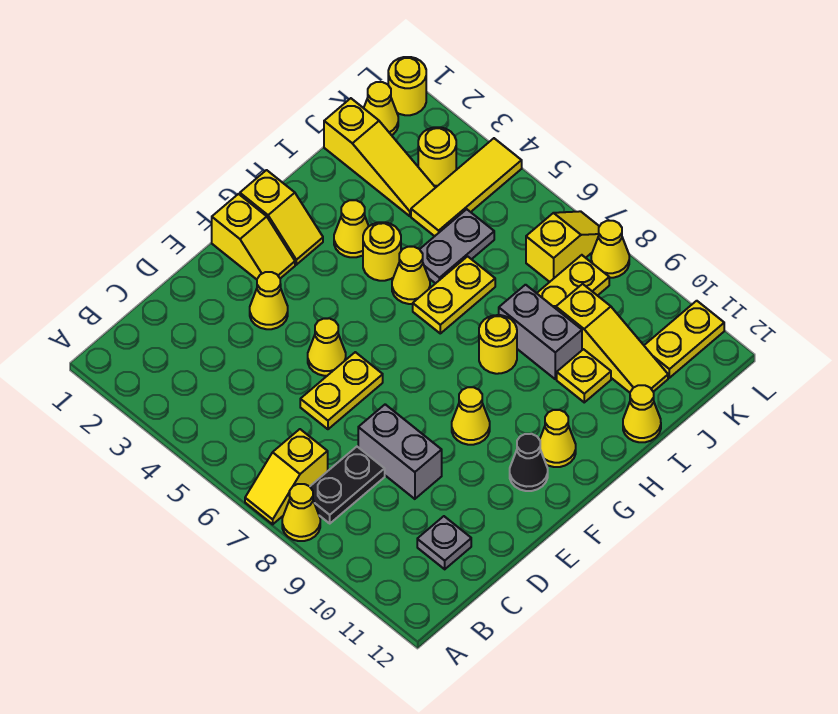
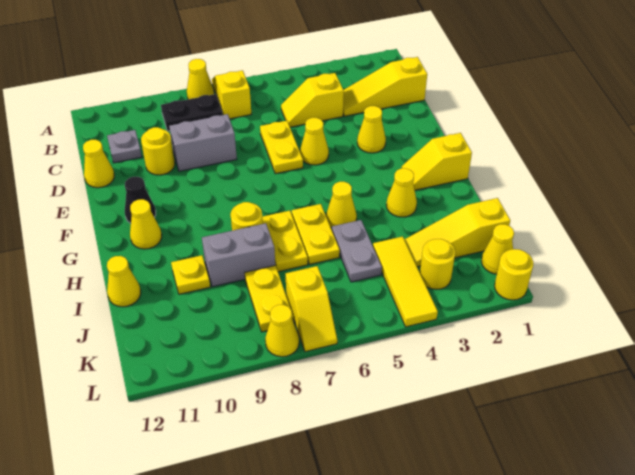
black plate B8:C8 level 1 -> black plate B8:B9 level 1
yellow slope F1:F2 level 1 top 1 -> yellow slope C4:C5 level 1 top 4
yellow cone F9 level 1 -> yellow cone D12 level 1
yellow round brick H4 level 1 -> yellow round brick D10 level 1
yellow slope J9:J11 level 1 top 9 -> yellow slope C1:C3 level 1 top 1
yellow plate K11:L11 level 1 -> yellow plate H7:I7 level 1

